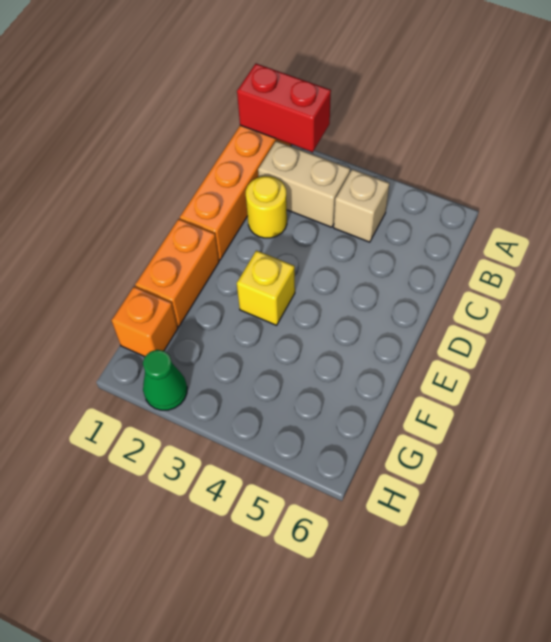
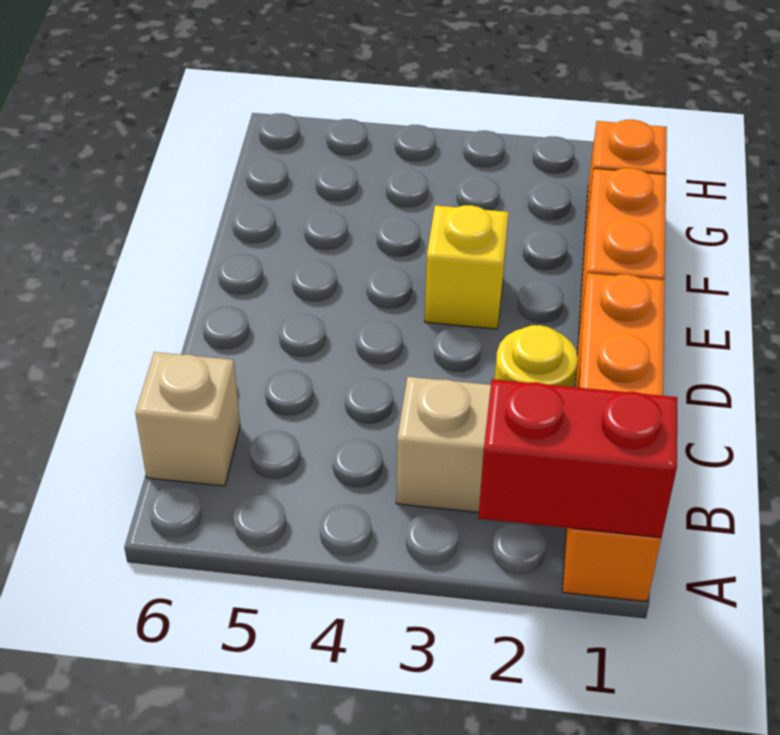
tan brick B4 level 1 -> tan brick B6 level 1
green cone H2 level 1 -> none

